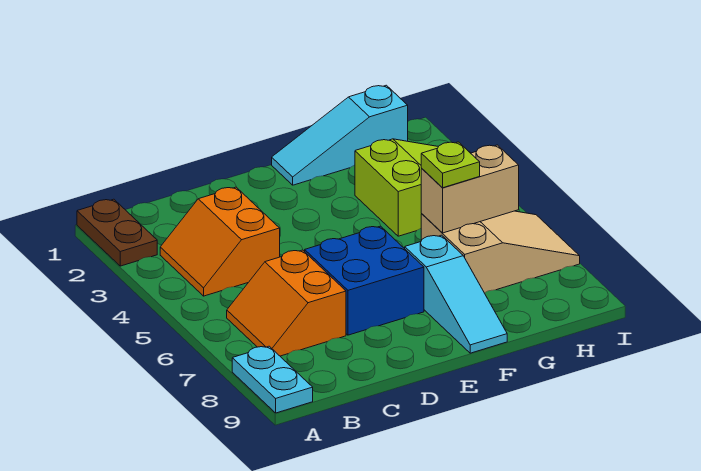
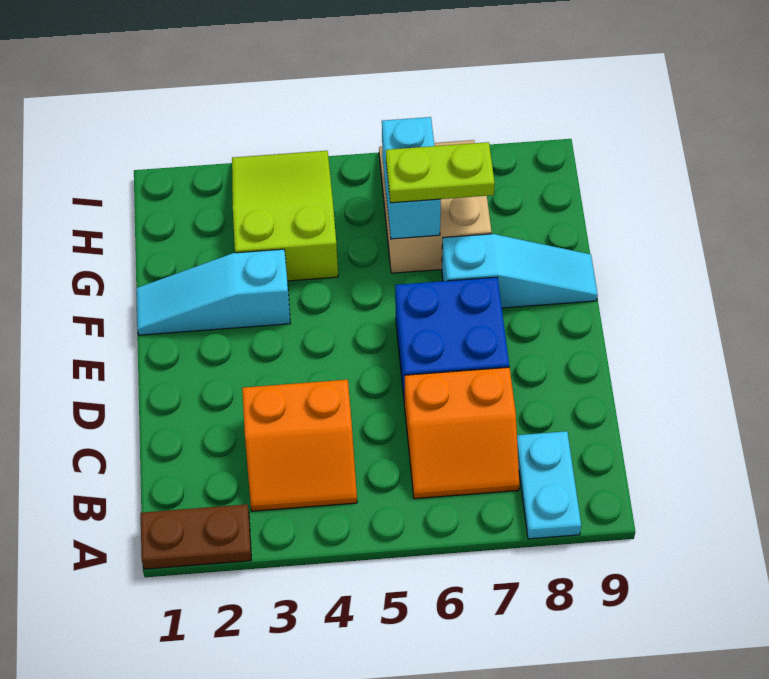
cyan plate A8:A9 level 1 -> cyan plate A8:B8 level 1
cyan slope F1:H1 level 1 top H -> cyan slope F1:F3 level 1 top 3
tan brick G6:H6 level 2 -> cyan brick G6:H6 level 2
lime plate G6 level 3 -> lime plate G6:G7 level 3

